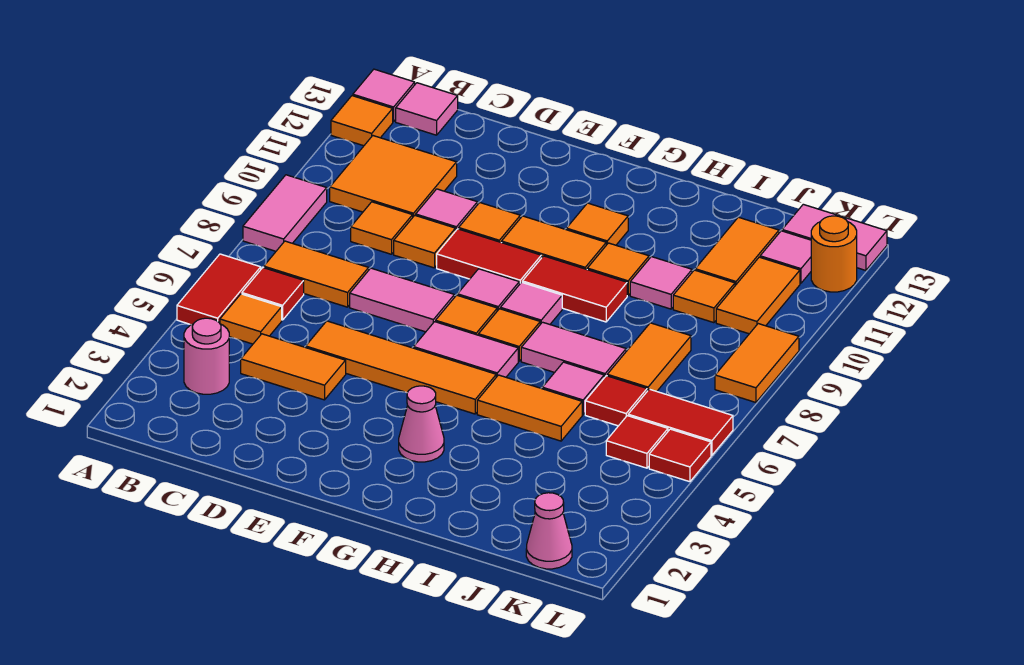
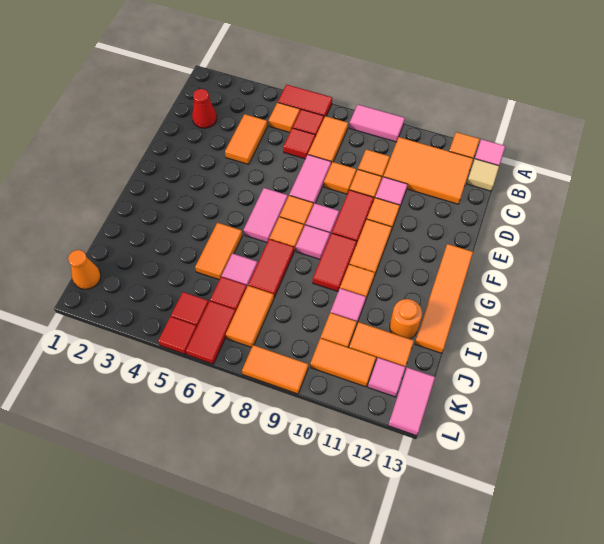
pink round brick B3 level 1 -> none
orange tile B10:C11 level 1 -> orange tile B10:C12 level 1
pink tile B13 level 1 -> tan tile B13 level 1
none -> red cone C2 level 1
none -> red tile C6 level 1
orange tile D5:G5 level 1 -> orange tile F13:I13 level 1
pink cone G3 level 1 -> none
orange tile G11 level 1 -> orange tile D8 level 1
pink tile H7:I7 level 1 -> red tile H7:I7 level 1
orange tile J7:J8 level 1 -> orange tile J7:K7 level 1
pink cone K1 level 1 -> orange cone K1 level 1
orange round brick L12 level 1 -> orange round brick I12 level 1

